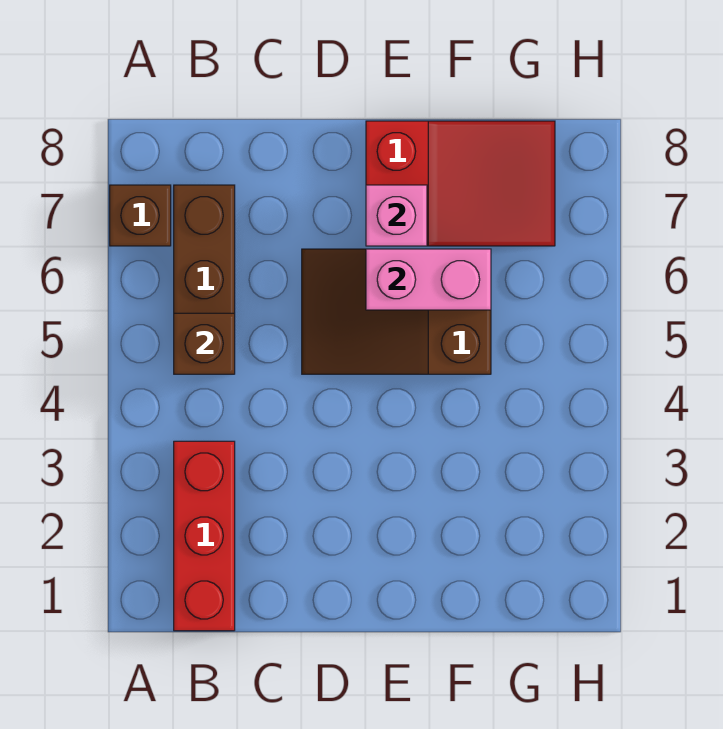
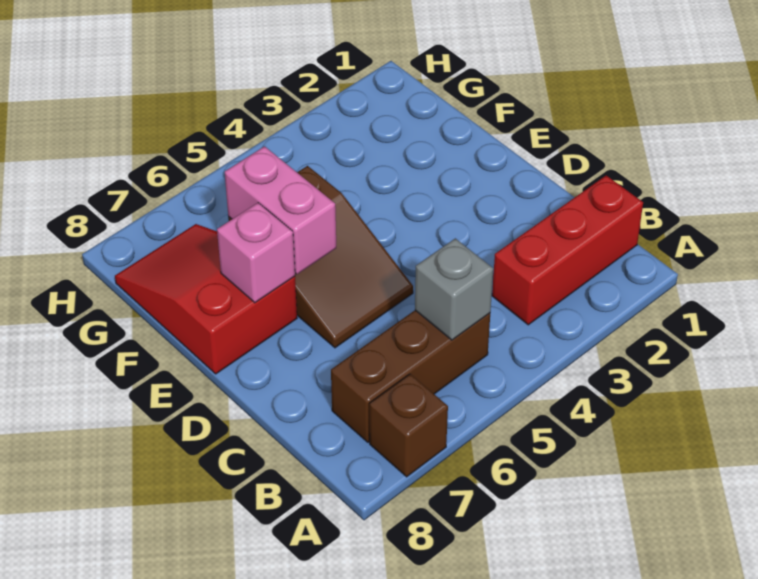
brown brick B5 level 2 -> grey brick B5 level 2

